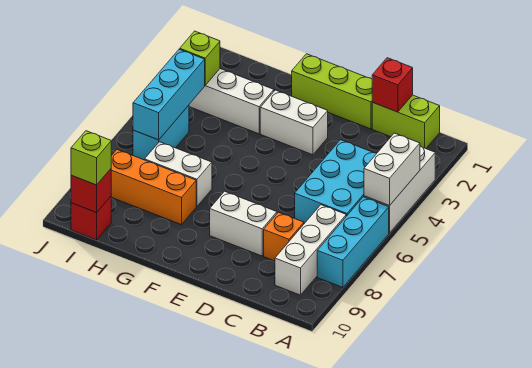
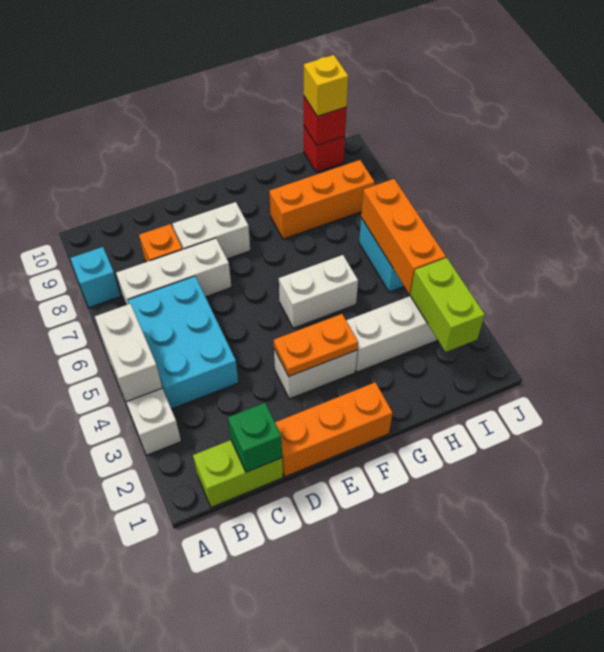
cyan brick A6:A8 level 1 -> cyan brick A8 level 1
white brick B7:B9 level 1 -> white brick B7:D7 level 1
red brick C1 level 2 -> green brick C1 level 2
lime brick D1:F1 level 1 -> orange brick D1:F1 level 1
none -> orange plate E3:F3 level 2
white brick G7:H7 level 1 -> white brick F5:G5 level 1
lime brick I3 level 2 -> lime brick I2:I3 level 2
cyan brick I4:I6 level 2 -> orange brick I4:I6 level 2
lime brick I10 level 3 -> yellow brick I10 level 3

